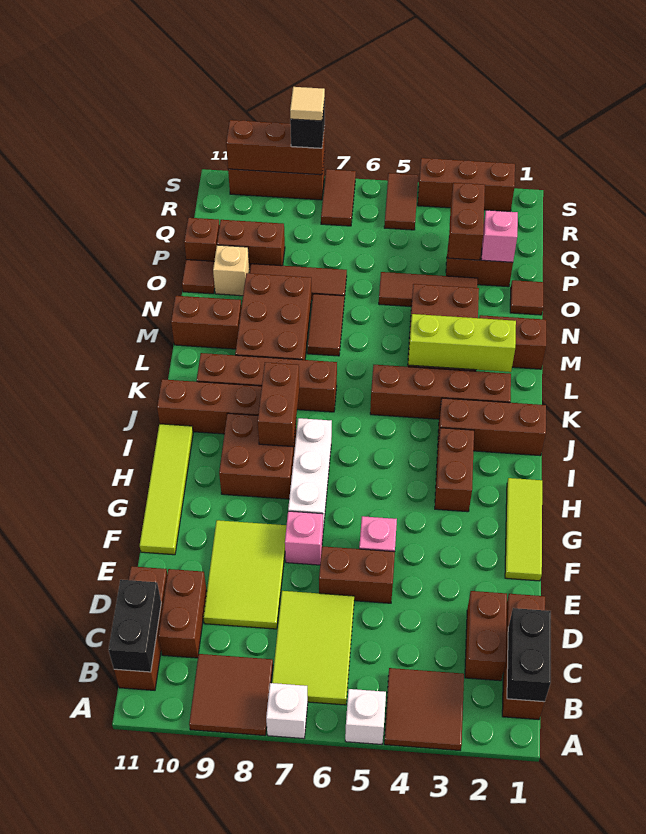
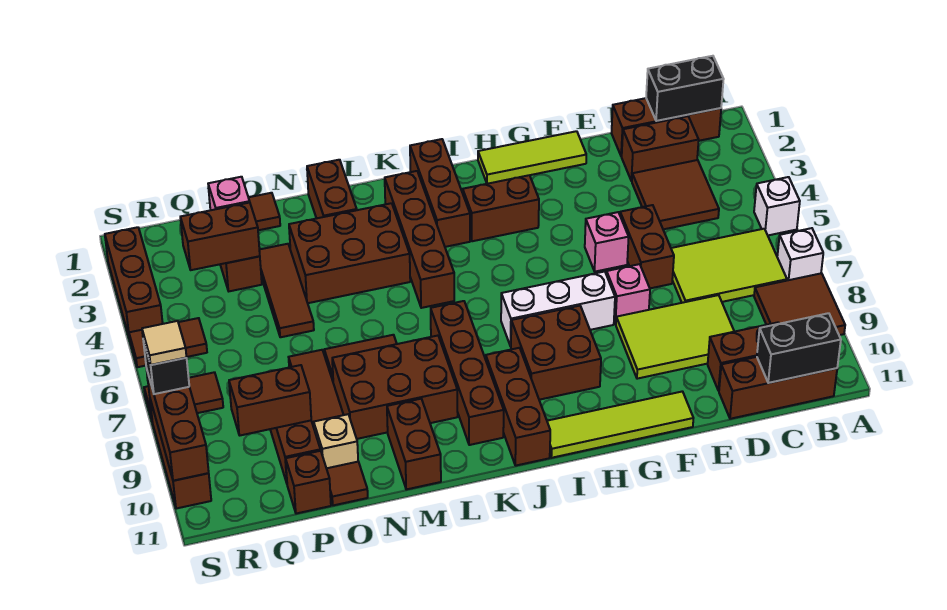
brown tile A3:B4 level 1 -> brown tile C3:D4 level 1
brown brick I8:J8 level 2 -> brown brick P9:Q9 level 2
lime brick L2:L4 level 2 -> none

